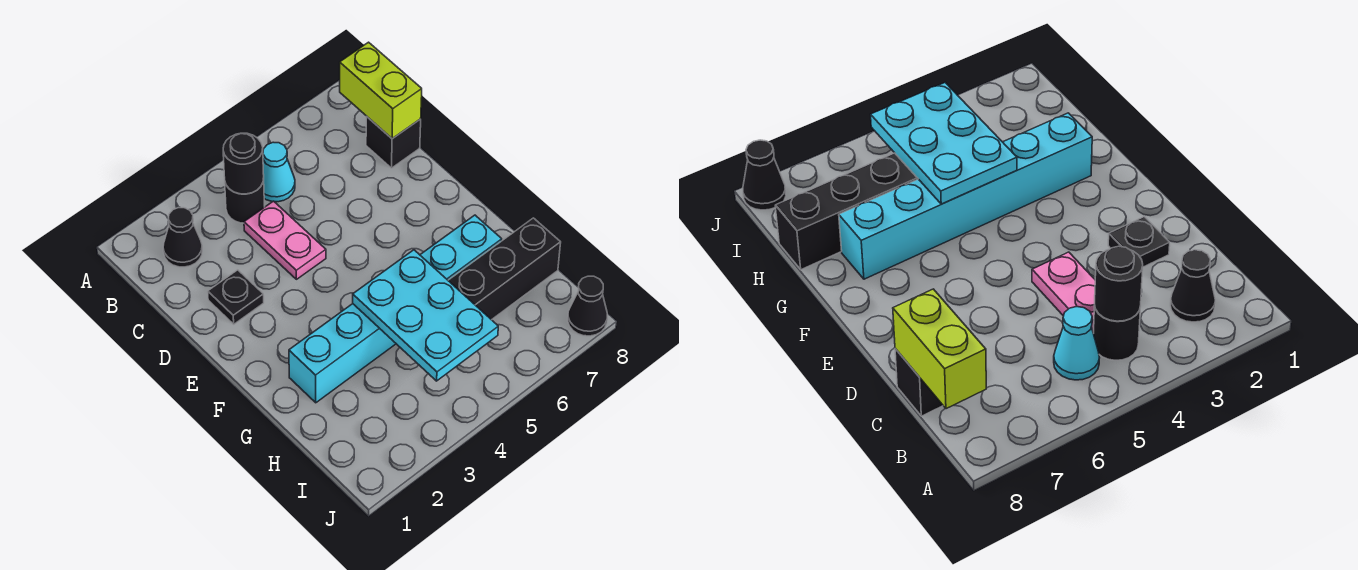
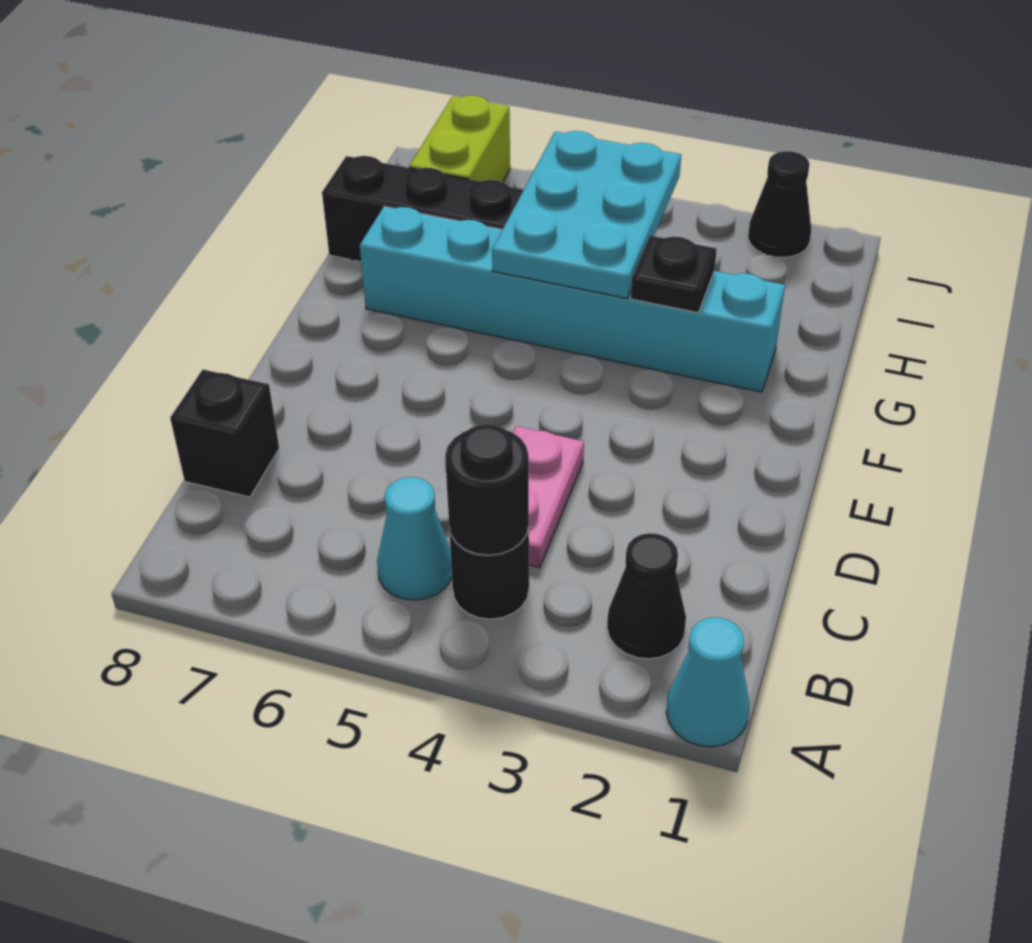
none -> cyan cone A1 level 1
lime brick B8:C8 level 2 -> lime brick I7:J7 level 1
black plate D2 level 1 -> black plate G3 level 2
black cone J8 level 1 -> black cone J2 level 1

